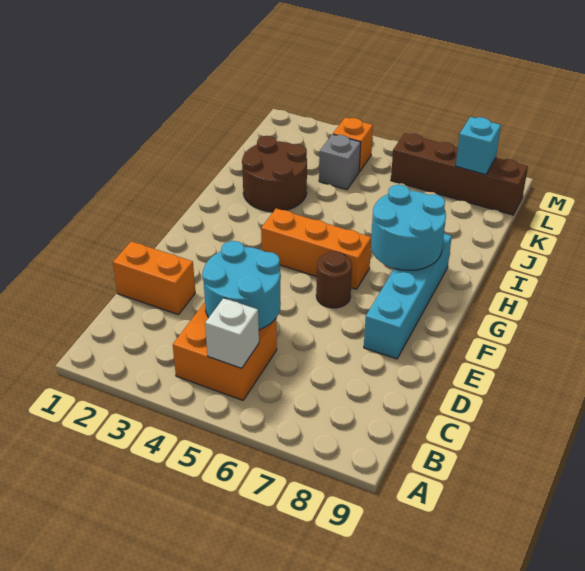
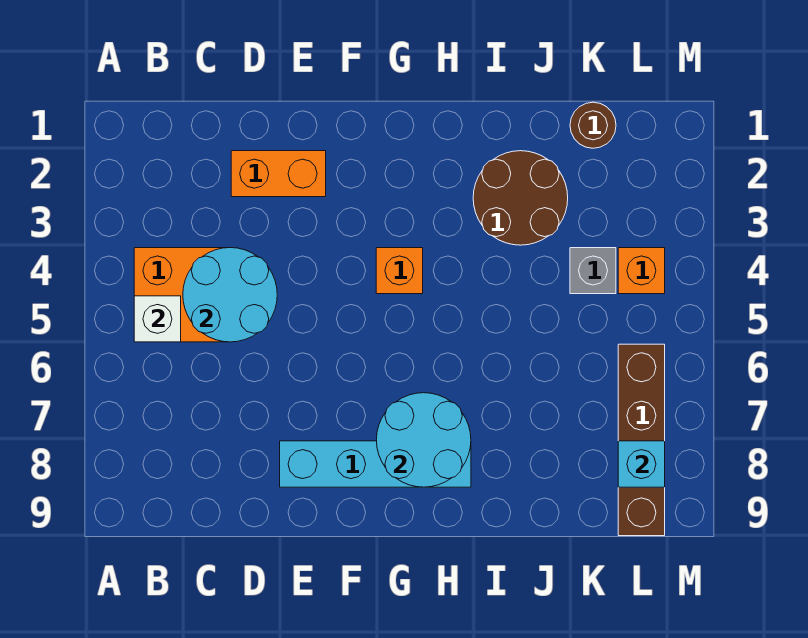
orange brick D1:D2 level 1 -> orange brick D2:E2 level 1
brown round brick F6 level 1 -> brown round brick K1 level 1
orange brick G4:G6 level 1 -> orange brick G4 level 1

